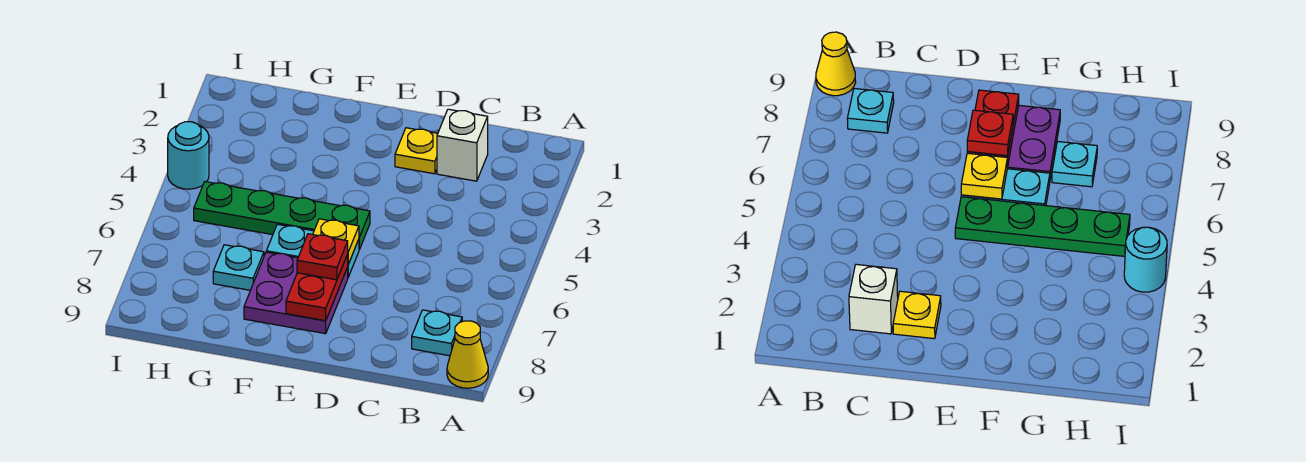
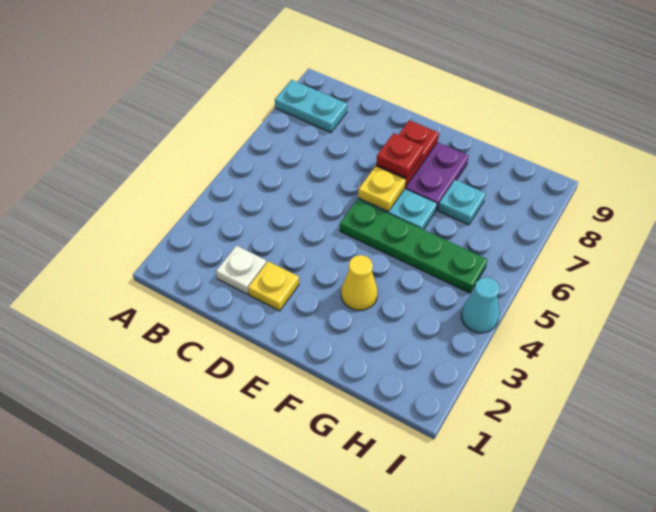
yellow cone A9 level 1 -> yellow cone F3 level 1
cyan plate B8 level 1 -> cyan plate A8:B8 level 1
white brick C2 level 1 -> white plate C2 level 1
cyan round brick I4 level 1 -> cyan cone I4 level 1

